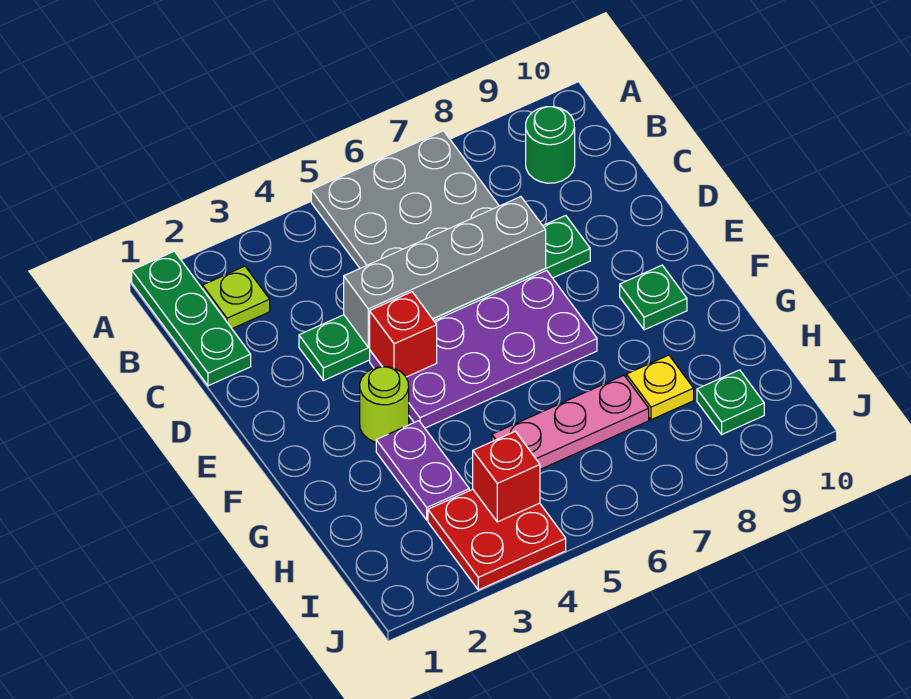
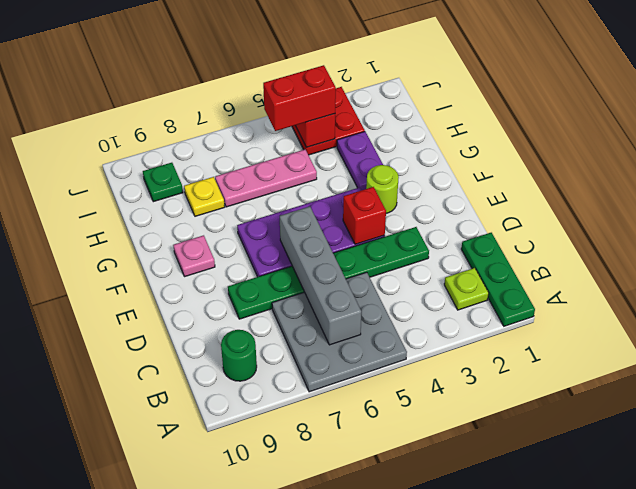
grey brick D4:D7 level 2 -> grey brick B6:E6 level 2
green plate F9 level 1 -> pink plate F9 level 1
none -> red brick I4:I5 level 3

